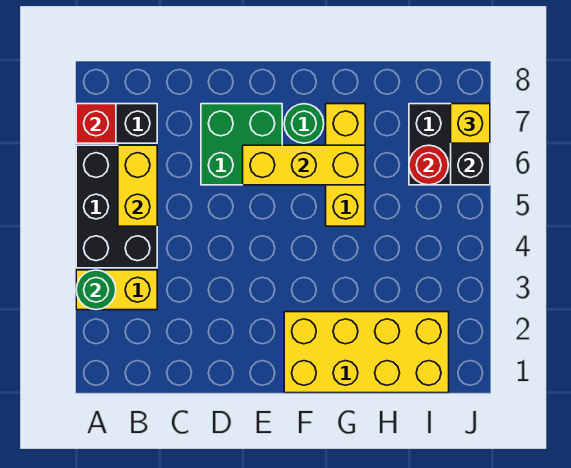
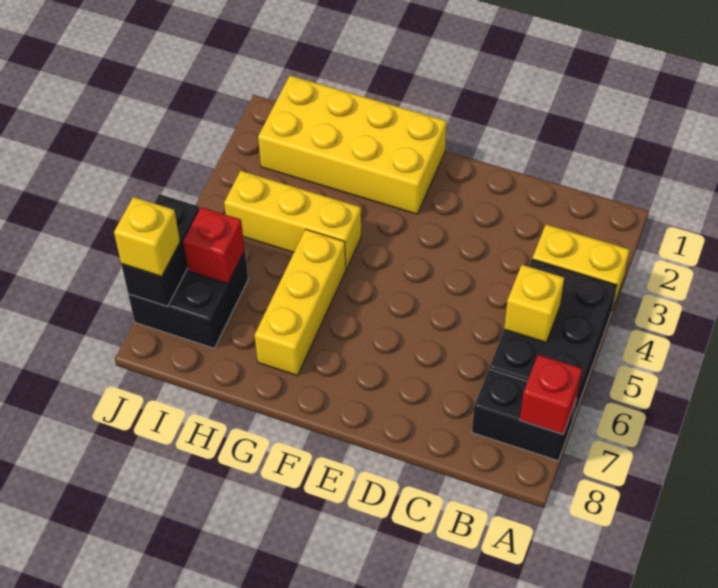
green round brick A3 level 2 -> none
yellow brick B5:B6 level 2 -> yellow brick B5 level 2
green brick D6:E7 level 1 -> none
yellow brick E6:G6 level 2 -> yellow brick G4:I4 level 1
green round brick F7 level 1 -> none
red round brick I6 level 2 -> red brick I6 level 2

